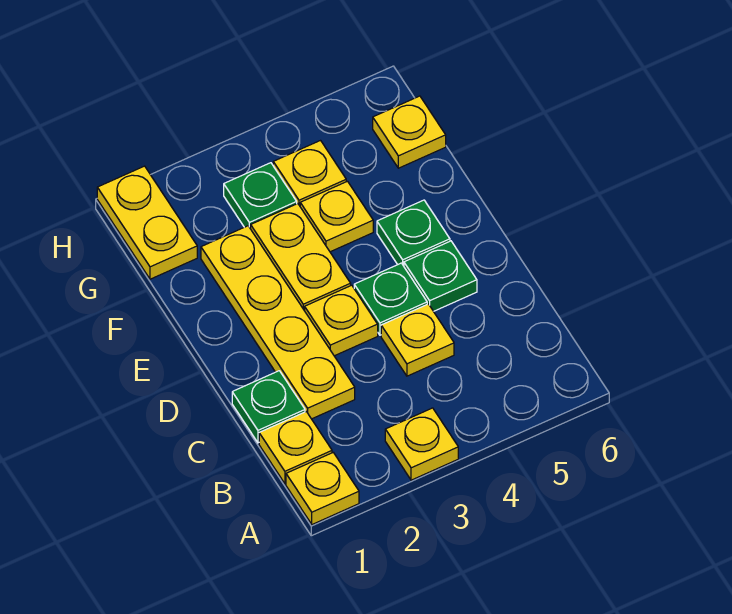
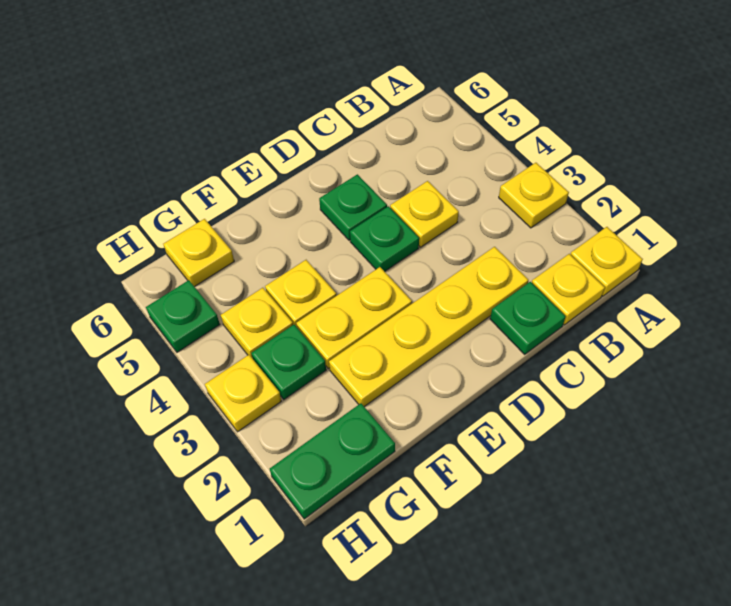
yellow plate D3 level 1 -> yellow plate H3 level 1
green plate E5 level 1 -> green plate H5 level 1
yellow plate G1:H1 level 1 -> green plate G1:H1 level 1

